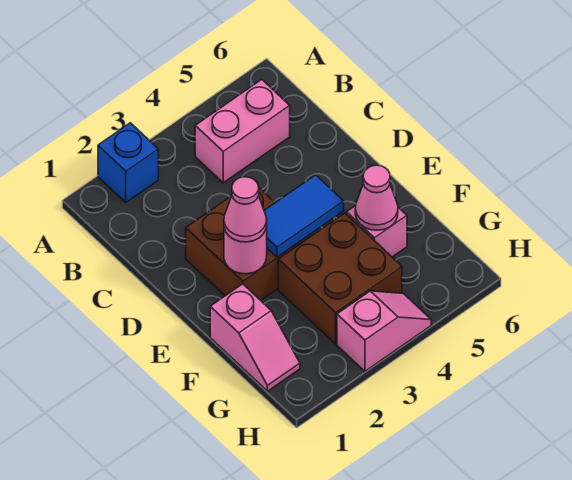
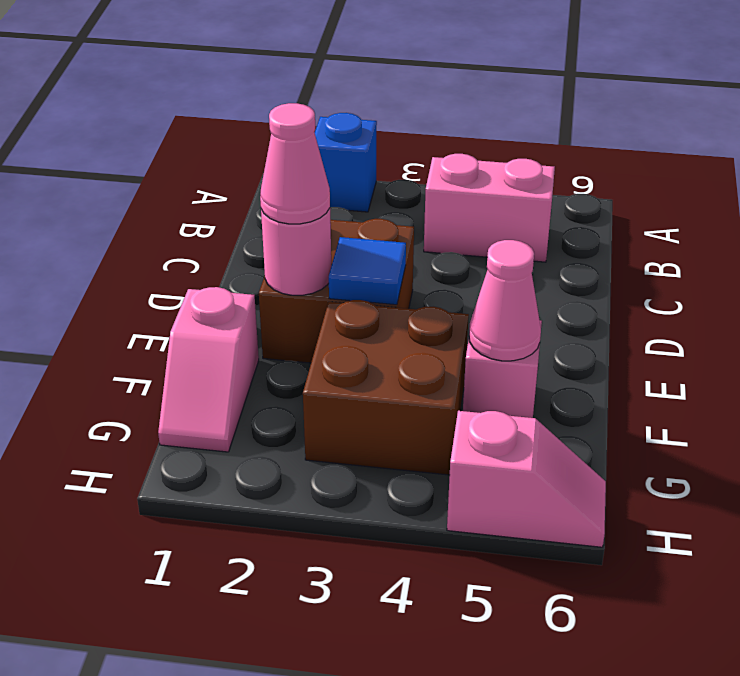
blue tile E3:E4 level 2 -> blue tile E3 level 2
pink slope H3:H4 level 1 top 3 -> pink slope H5:H6 level 1 top 5

